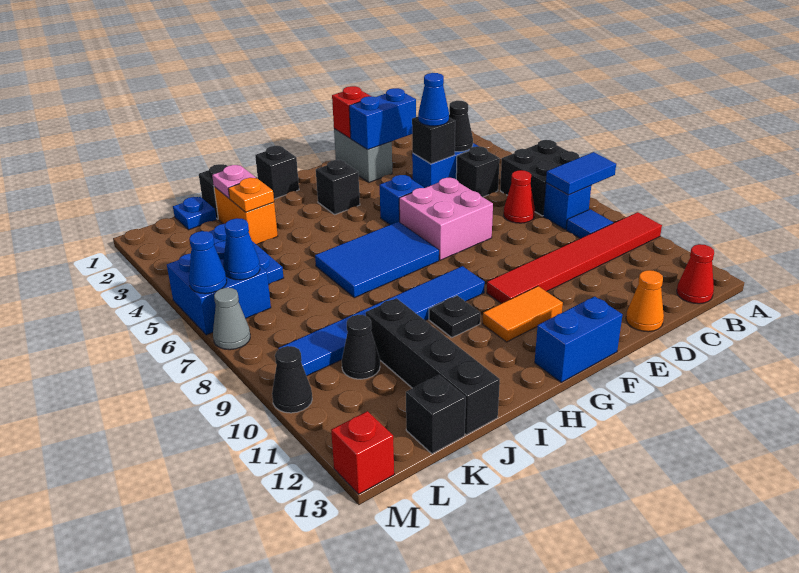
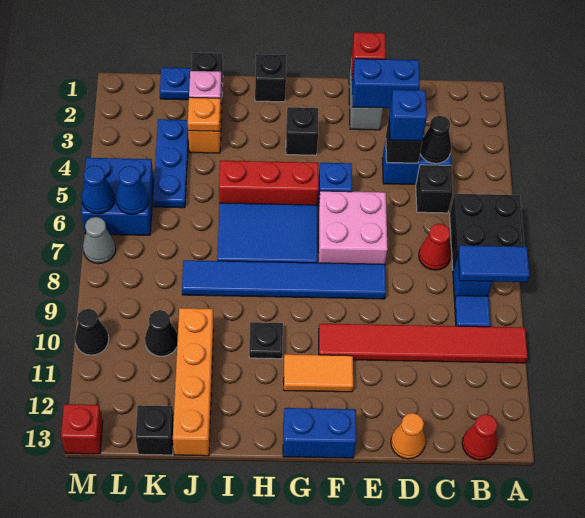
blue cone D4 level 3 -> blue brick D4 level 3
none -> red brick G5:I5 level 1
blue tile G9:L9 level 1 -> blue tile E8:J8 level 1
black brick J10:J13 level 1 -> orange brick J10:J13 level 1

